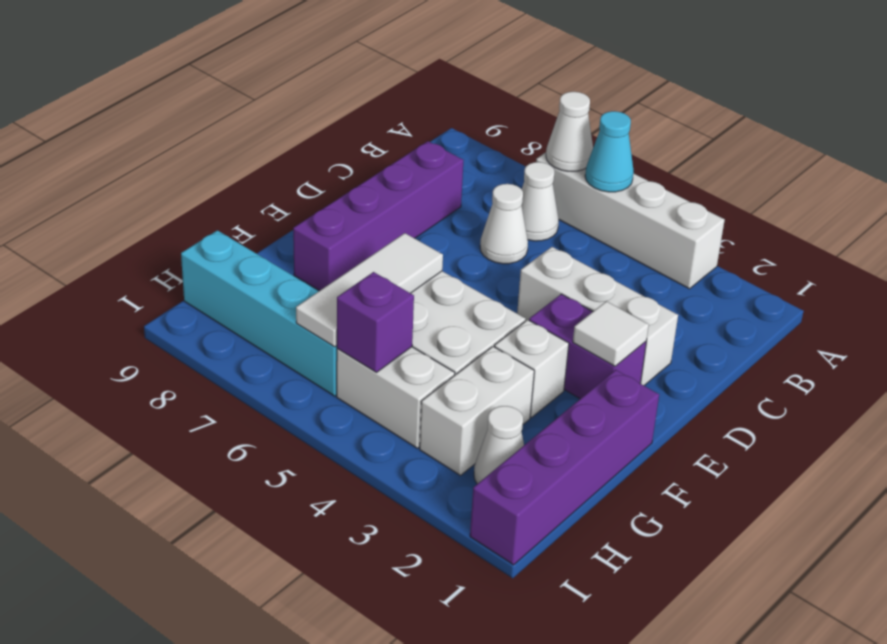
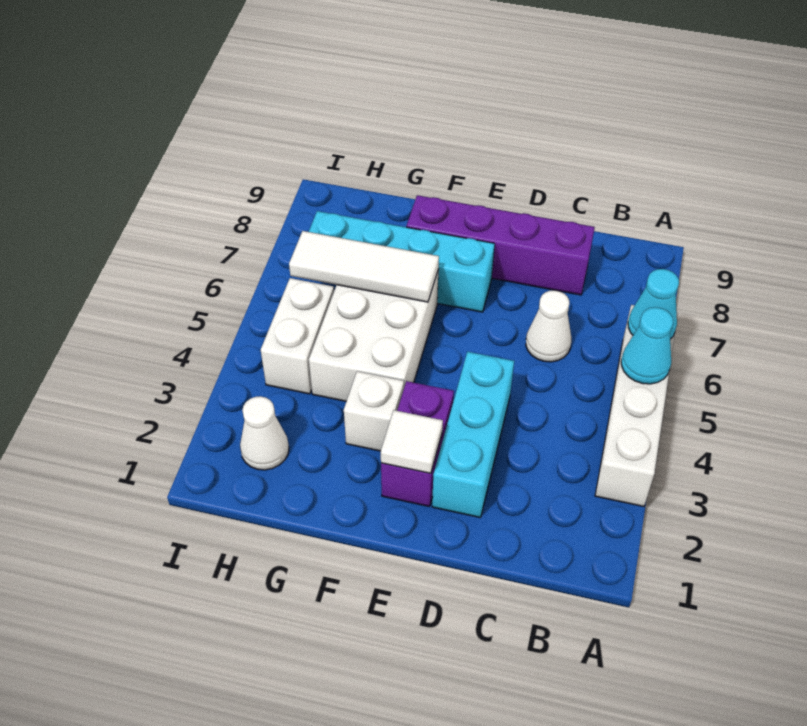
white cone A6 level 2 -> cyan cone A6 level 2
white cone B6 level 1 -> none
white brick D2:D4 level 1 -> cyan brick D2:D4 level 1
purple brick F1:I1 level 1 -> none
white brick G3:H3 level 1 -> none
purple brick H5 level 2 -> none
cyan brick H6:H9 level 1 -> cyan brick E7:H7 level 1

